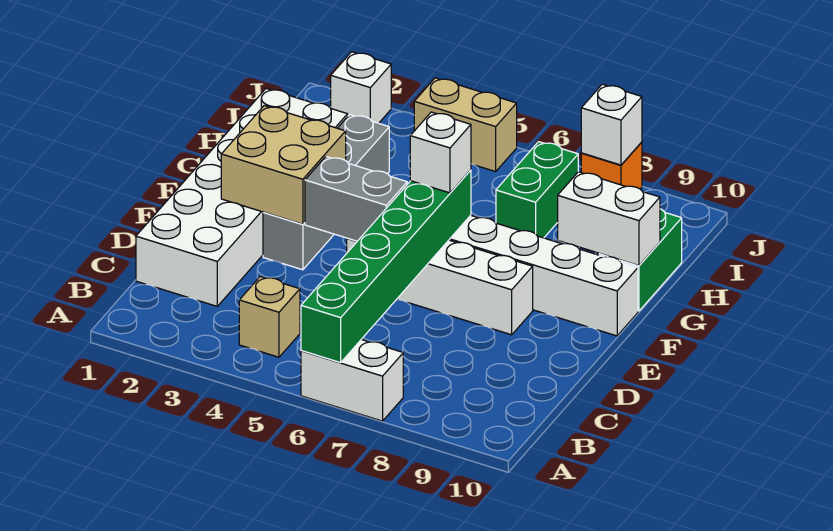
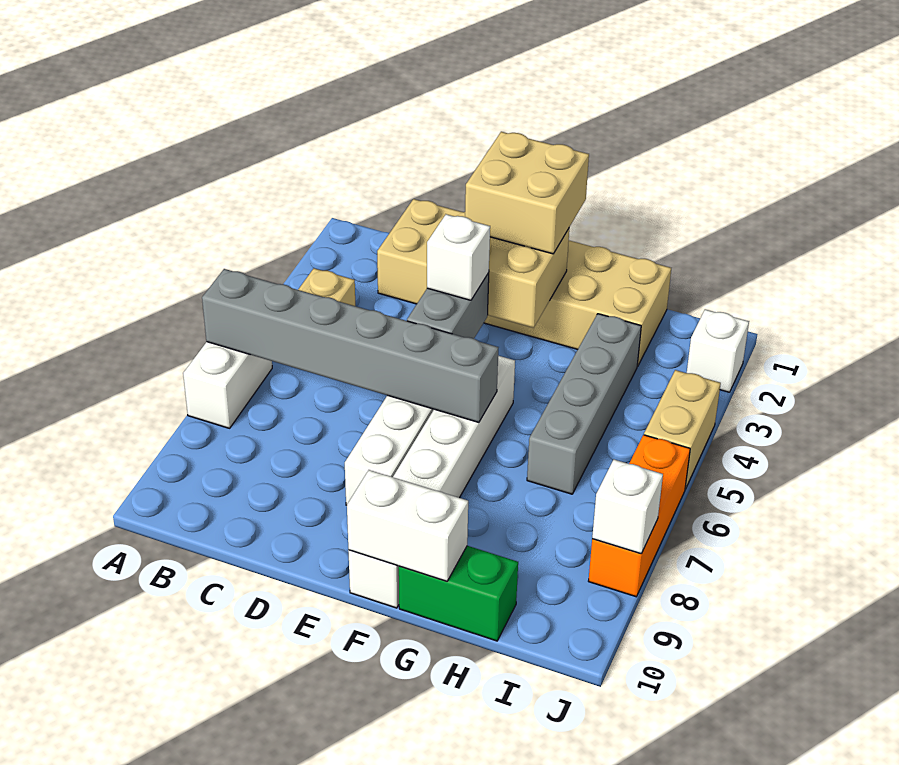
green brick A6:F6 level 2 -> grey brick A6:F6 level 2
white brick C1:H2 level 1 -> tan brick C1:H2 level 1
none -> tan brick E1:F2 level 3
grey brick E3:H3 level 1 -> grey brick H3:H6 level 1
white brick F6 level 3 -> white brick E4 level 3
white brick G9:G10 level 2 -> white brick F10:G10 level 2
green brick H7:I7 level 1 -> none
orange brick J8 level 1 -> orange brick J6:J8 level 1

